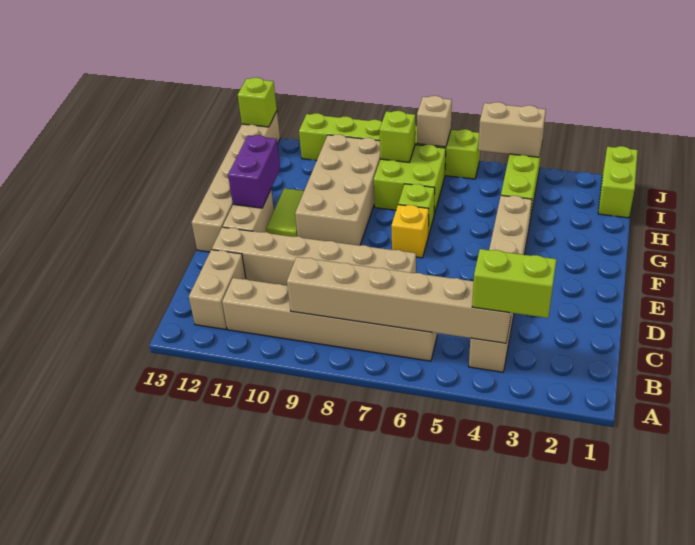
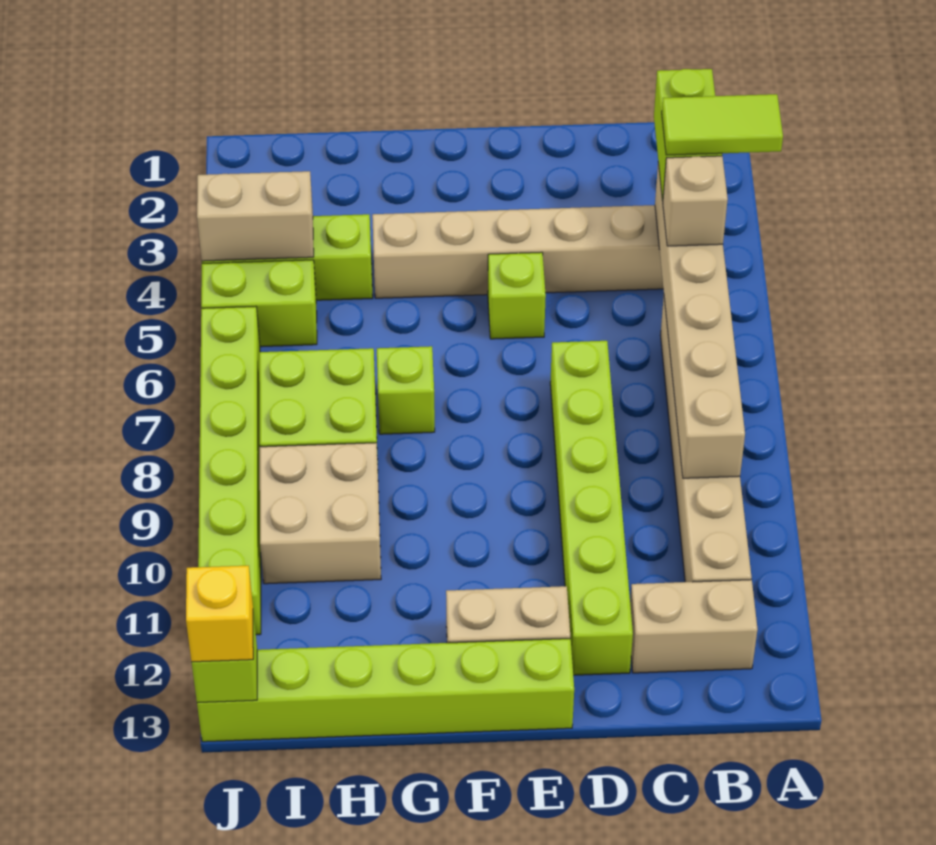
tan brick D7:D12 level 1 -> lime brick D7:D12 level 1
tan brick E13:J13 level 1 -> lime brick E13:J13 level 1
yellow brick F7 level 1 -> yellow brick J13 level 3
tan brick F9:I10 level 1 -> tan brick H9:I10 level 1
lime tile F11:G11 level 1 -> lime tile A4:B4 level 4
purple brick F12:G12 level 2 -> none
lime brick I1:J1 level 1 -> lime brick I5:J5 level 1
lime brick I8 level 2 -> lime brick E5 level 1
tan brick J4:J5 level 2 -> tan brick I4:J4 level 2
tan brick J7 level 2 -> tan brick B5 level 3

